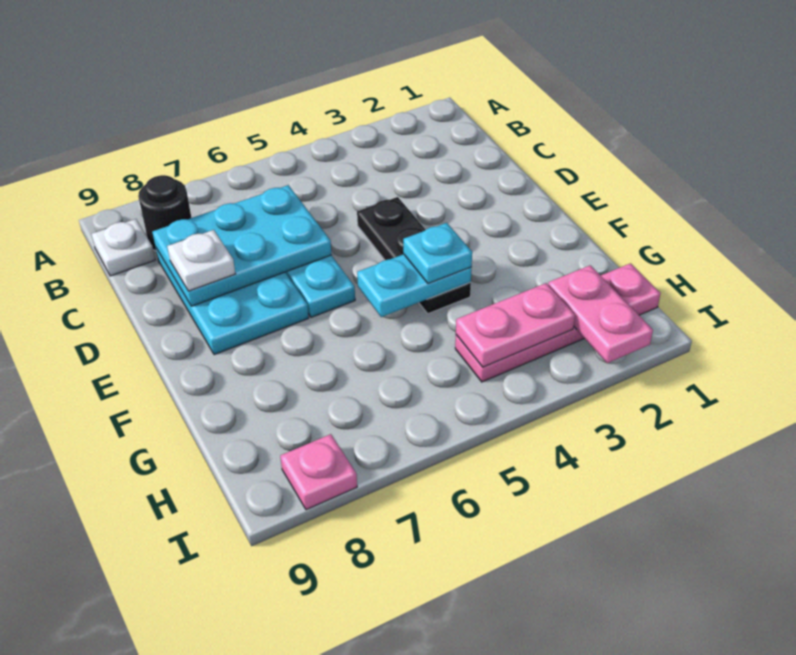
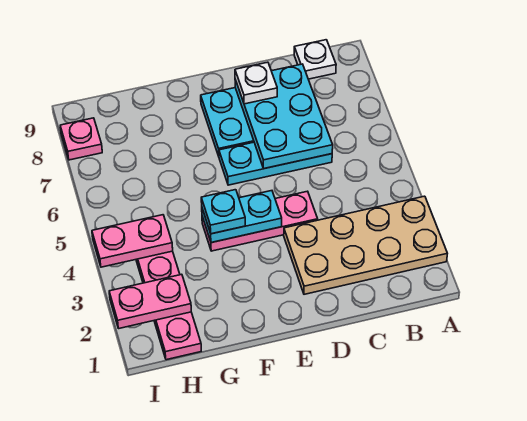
none -> tan plate A2:D3 level 1
black round brick B8 level 1 -> none
black plate D4:F4 level 1 -> pink plate D4:F4 level 1
cyan plate F4:F5 level 2 -> cyan plate E4:F4 level 2
pink plate H3:H4 level 2 -> pink plate H4:I4 level 2

